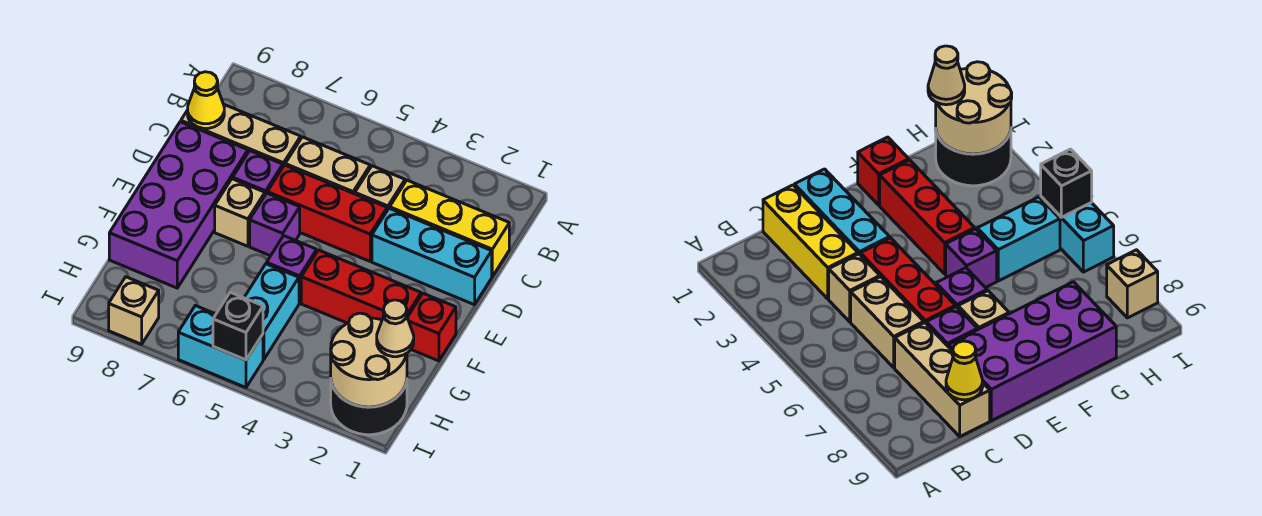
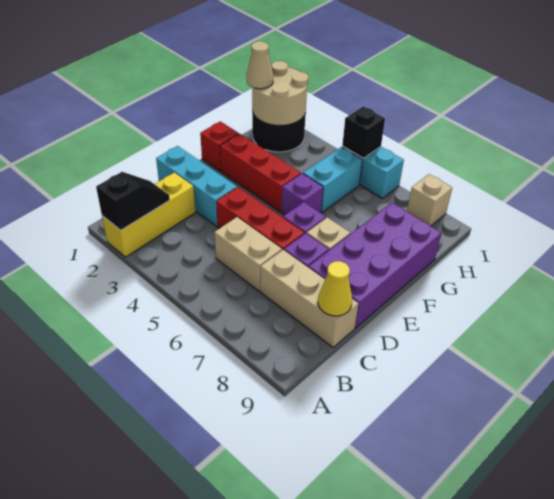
none -> black slope A2:B2 level 2 top A
yellow brick C1:C3 level 1 -> yellow brick A2:C2 level 1
tan brick C4 level 1 -> none

